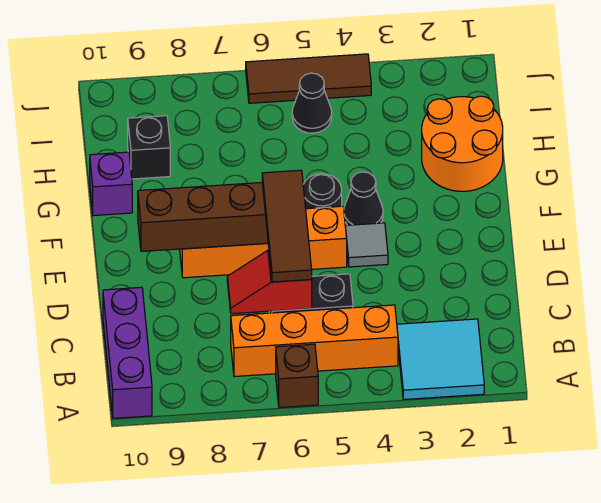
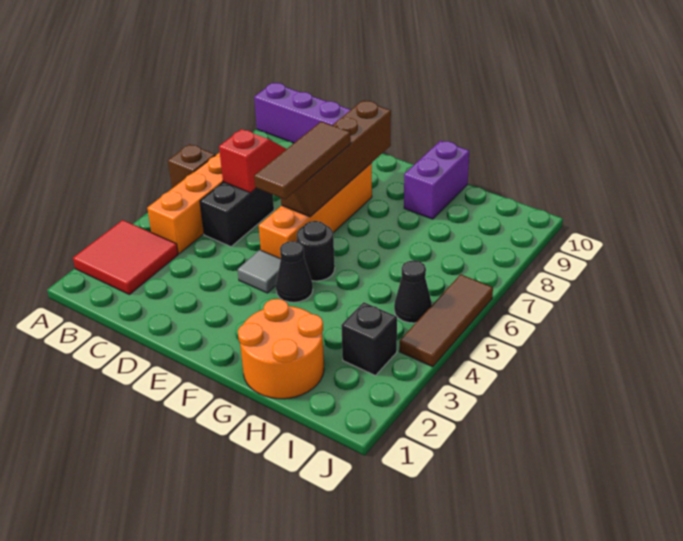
cyan tile A2:B3 level 1 -> red tile A2:B3 level 1
brown tile C6:E6 level 3 -> brown tile E5:E7 level 3
purple brick G10 level 1 -> purple brick G9:G10 level 1
black brick H9 level 1 -> black brick I3 level 1

